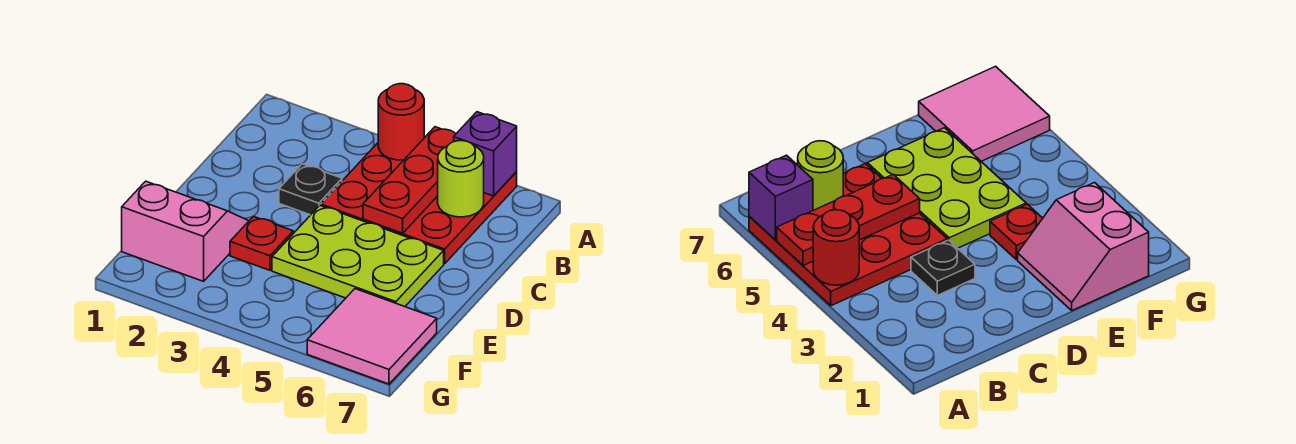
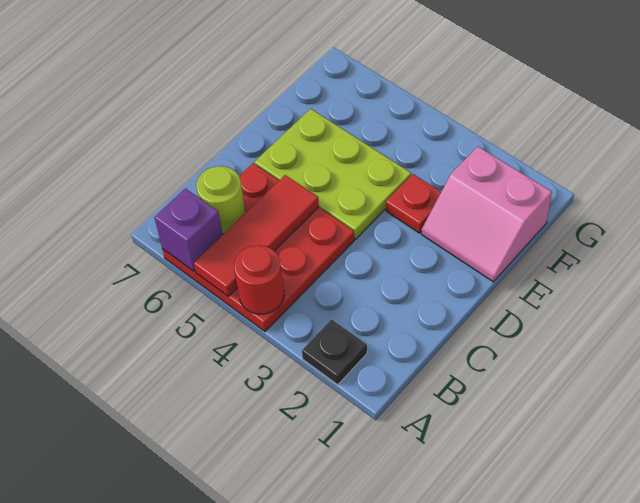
red plate A5:C5 level 2 -> red tile A5:C5 level 2
black plate C3 level 1 -> black plate A2 level 1
pink tile F6:G7 level 1 -> none

